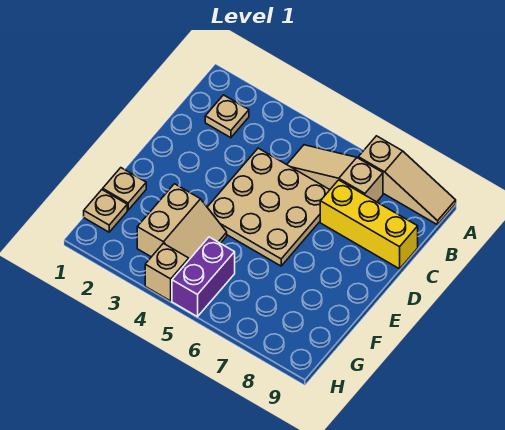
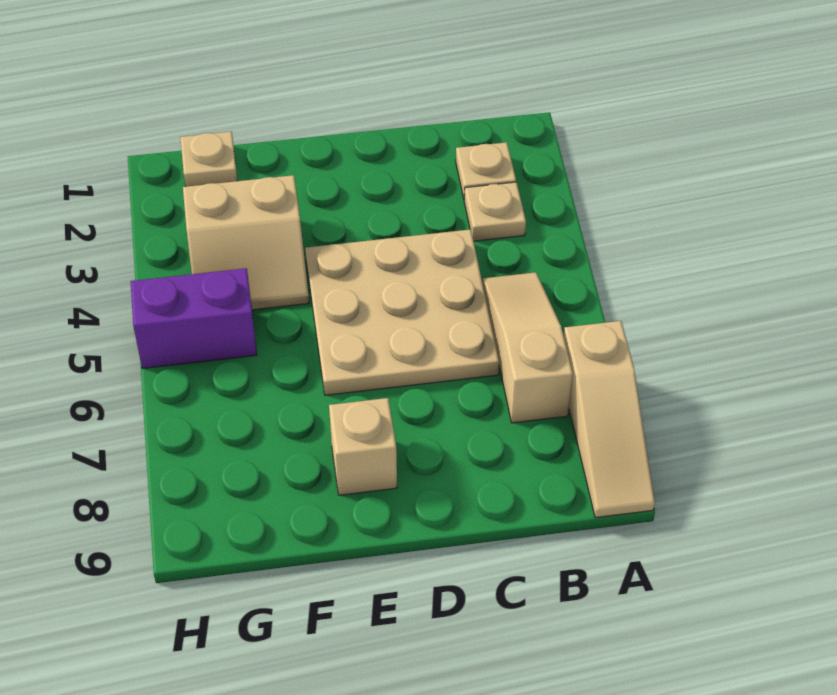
yellow brick C7:C9 level 1 -> none
tan plate F1 level 1 -> tan plate B3 level 1
tan brick H4 level 1 -> tan brick E8 level 1

